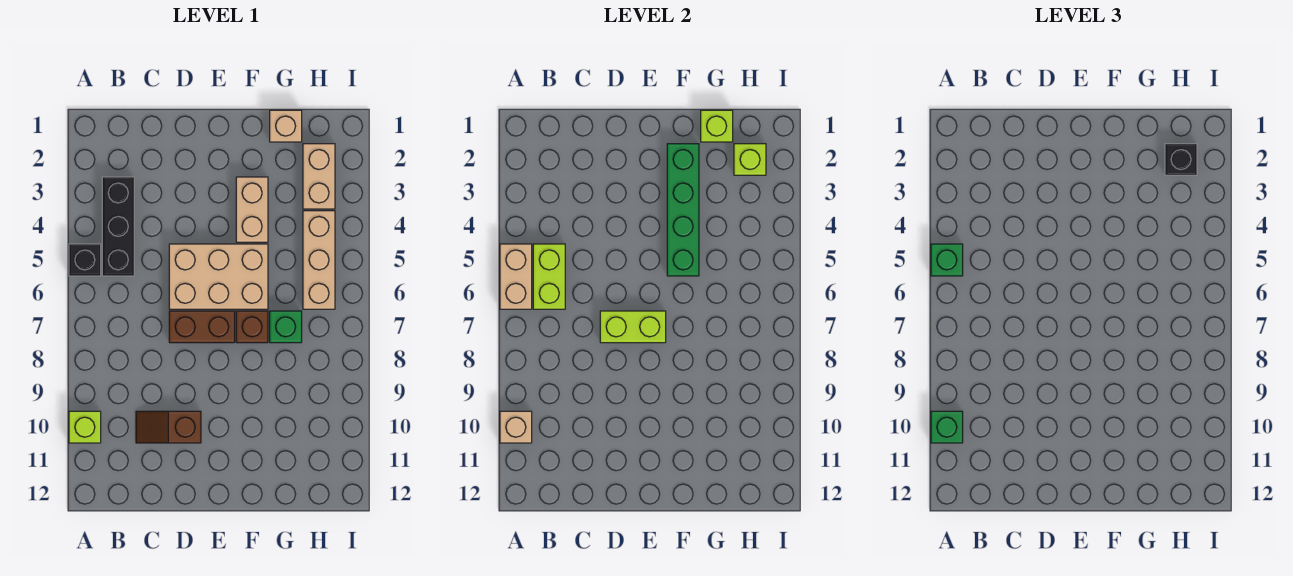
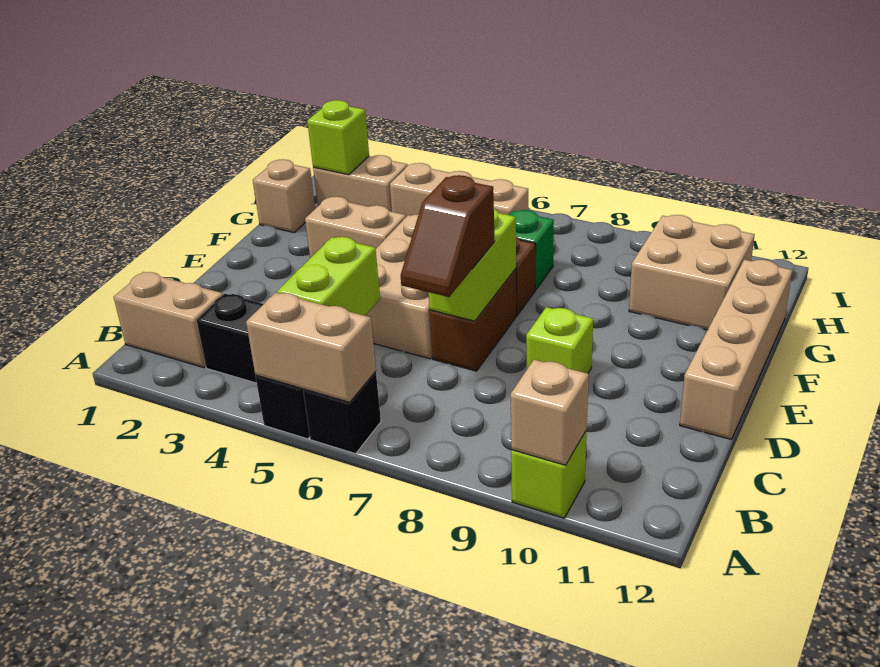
green brick A5 level 3 -> none
green brick A10 level 3 -> none
none -> tan brick B1:B2 level 1
lime brick B5:B6 level 2 -> lime brick B5:C5 level 2
brown slope C10:D10 level 1 top D -> brown slope C7:D7 level 3 top D
none -> tan brick D12:G12 level 1
green brick F2:F5 level 2 -> none
lime brick G1 level 2 -> lime brick D9 level 1
none -> tan brick G10:H11 level 1
black brick H2 level 3 -> black brick A6 level 1

